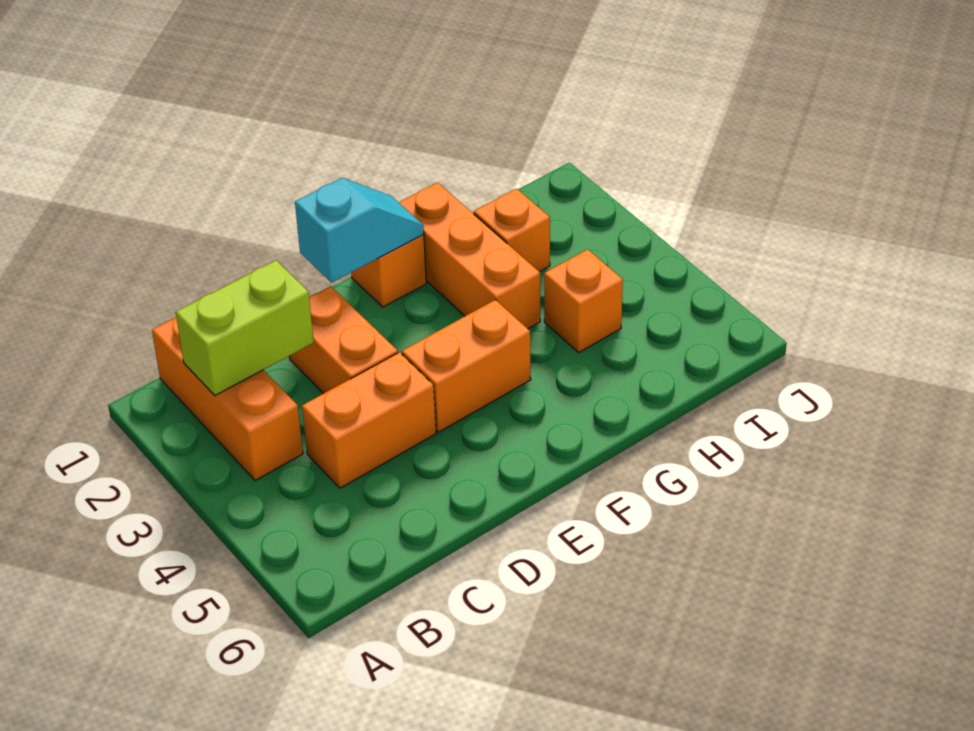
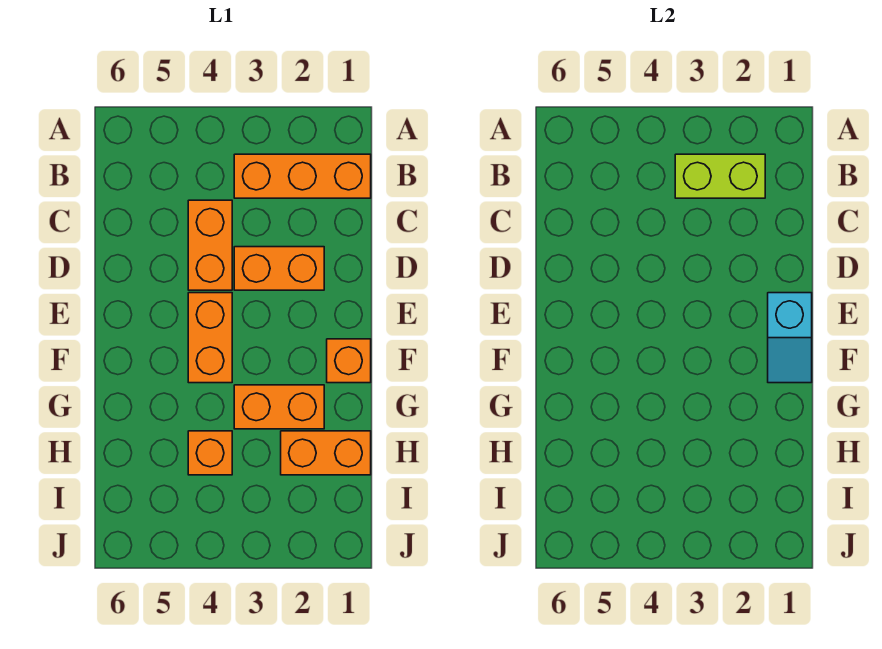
lime brick B2:C2 level 2 -> lime brick B2:B3 level 2
orange brick G1:G3 level 1 -> orange brick G2:G3 level 1
orange brick H2 level 1 -> orange brick H1:H2 level 1

